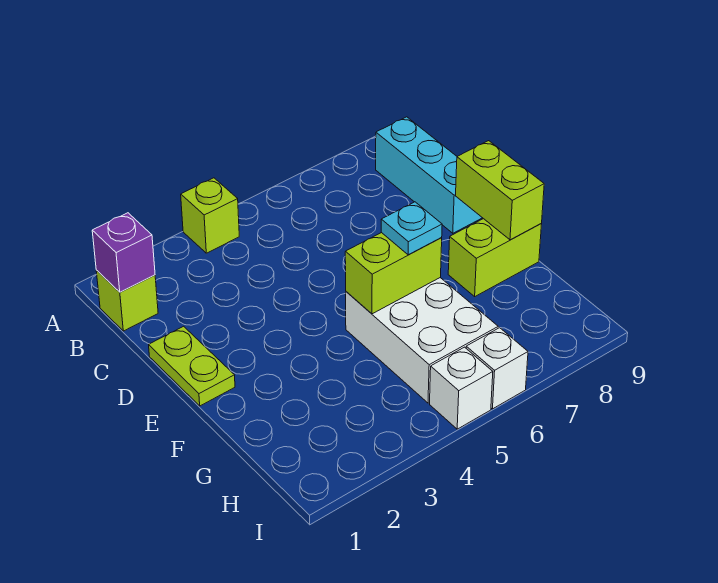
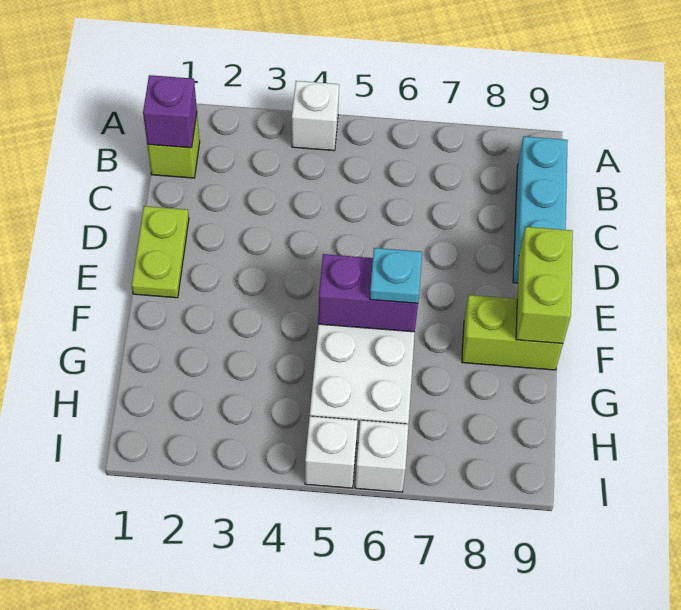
lime brick A4 level 1 -> white brick A4 level 1
lime brick F5:F6 level 2 -> purple brick F5:F6 level 2

